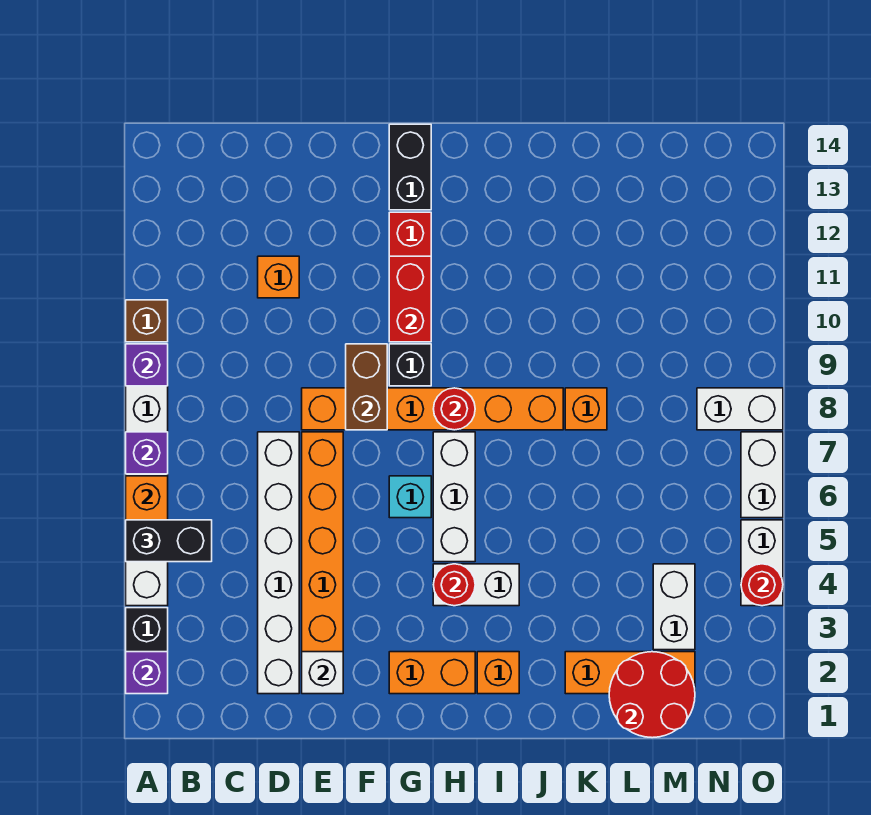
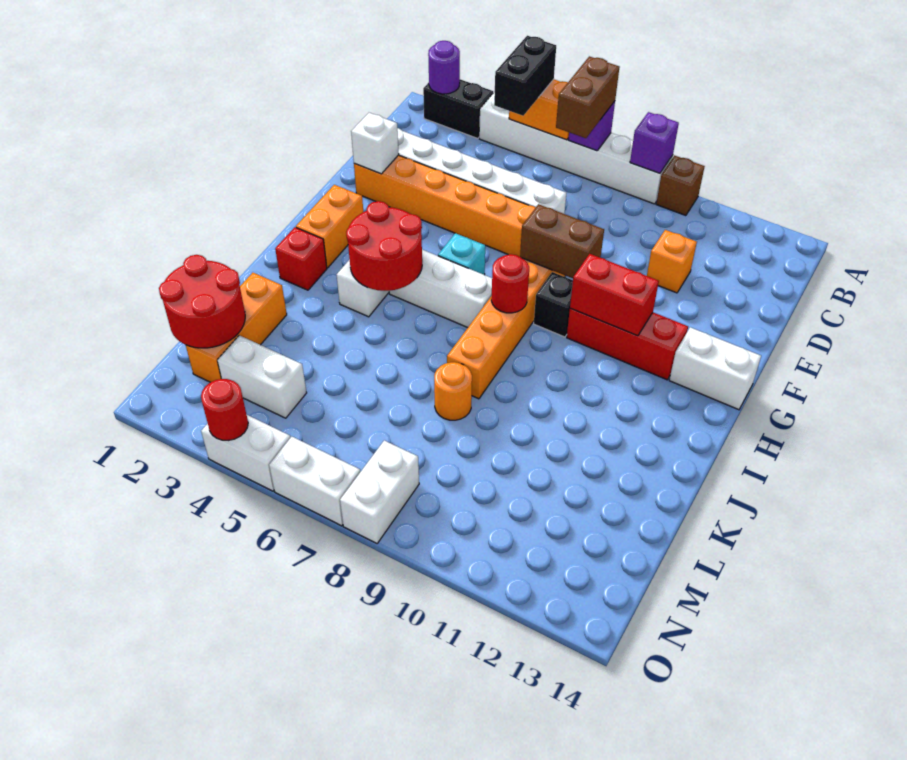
purple brick A2 level 2 -> purple round brick A2 level 2
none -> brown brick A7:B7 level 3
black brick G13:G14 level 1 -> white brick G13:G14 level 1
red round brick H4 level 2 -> red round brick H4:I5 level 2
orange brick I2 level 1 -> red brick I2 level 1
orange brick K8 level 1 -> orange round brick K8 level 1

